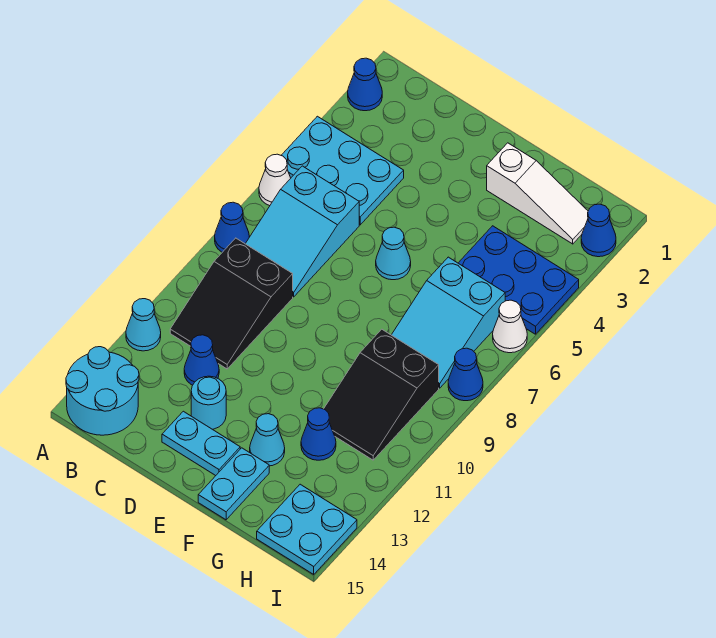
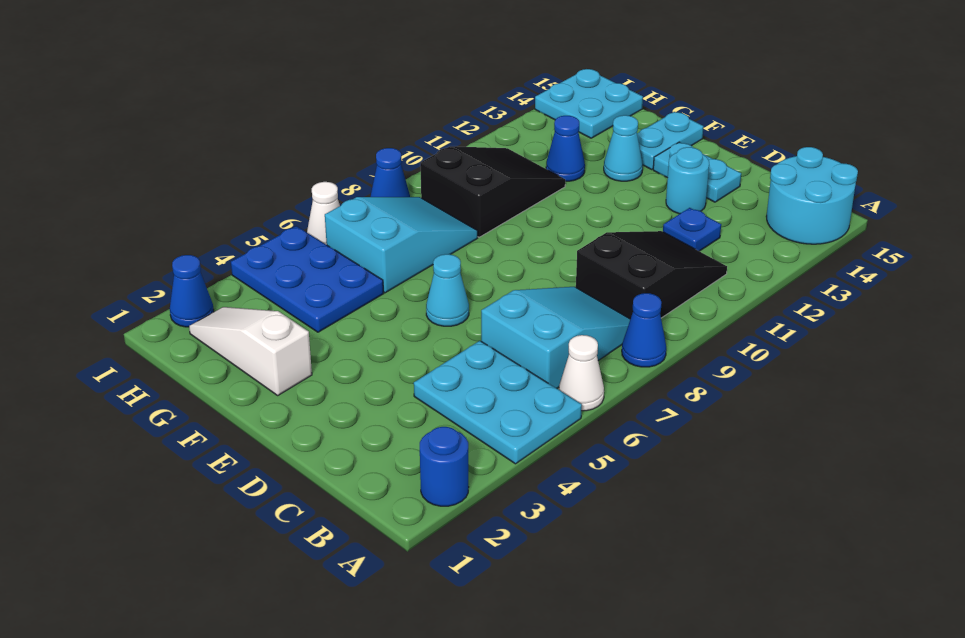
blue cone A2 level 1 -> blue round brick A2 level 1
cyan cone A12 level 1 -> none
blue cone C12 level 1 -> blue plate C12 level 1

